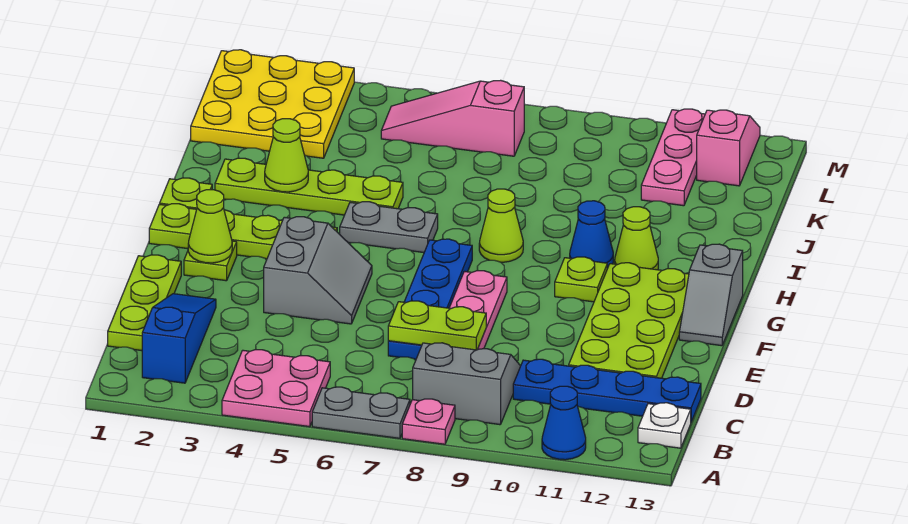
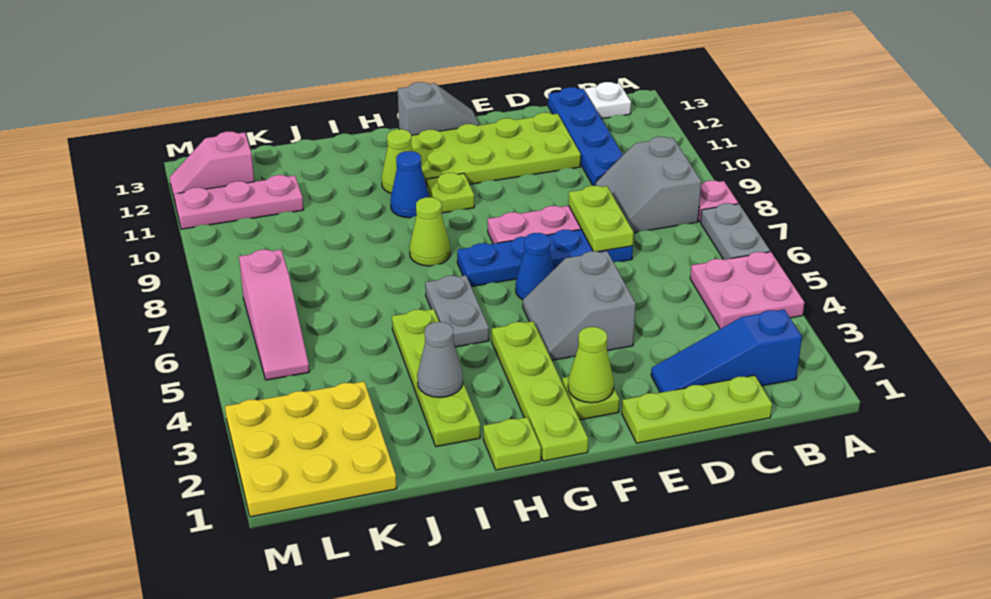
blue cone A11 level 1 -> blue cone F6 level 1
grey slope E4:F5 level 1 top 4 -> grey slope E4:F5 level 1 top E
lime cone I3 level 2 -> grey cone I3 level 2

